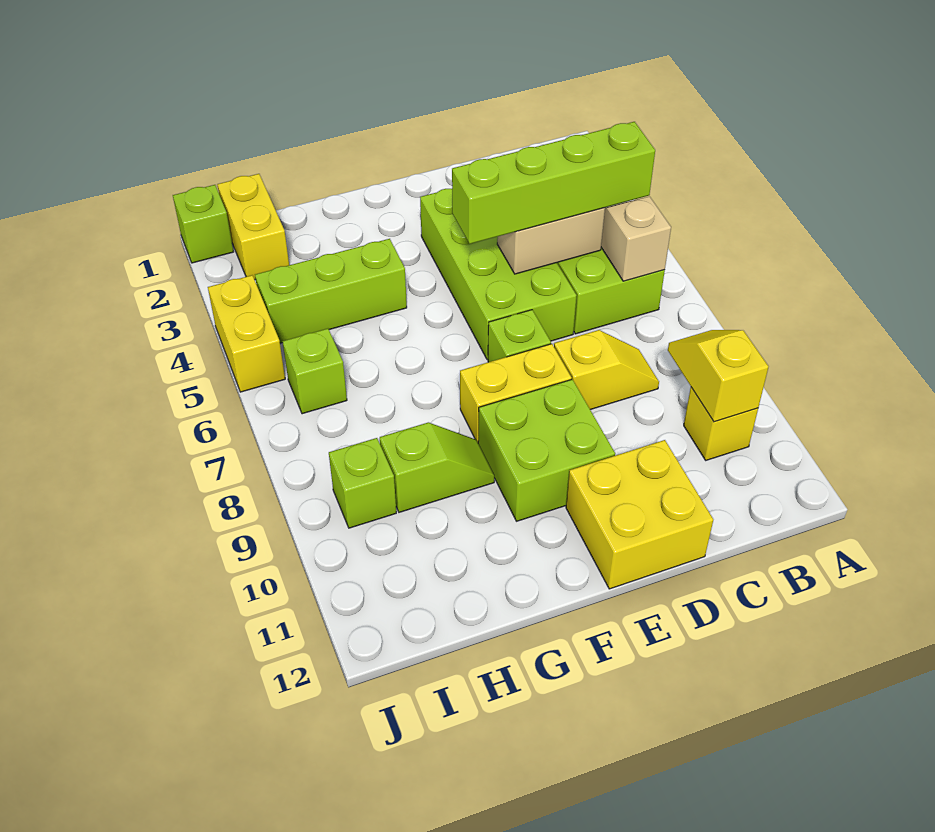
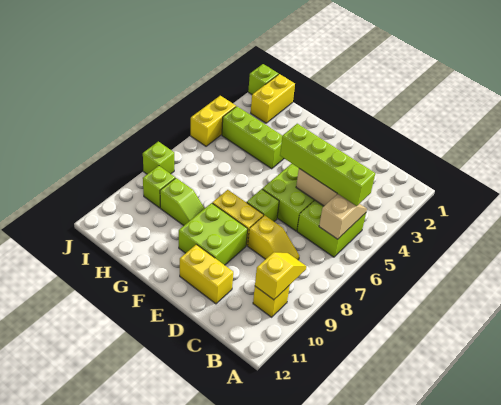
yellow brick D11:E12 level 1 -> yellow brick D11:E11 level 1
lime brick I6 level 1 -> lime brick J8 level 1

